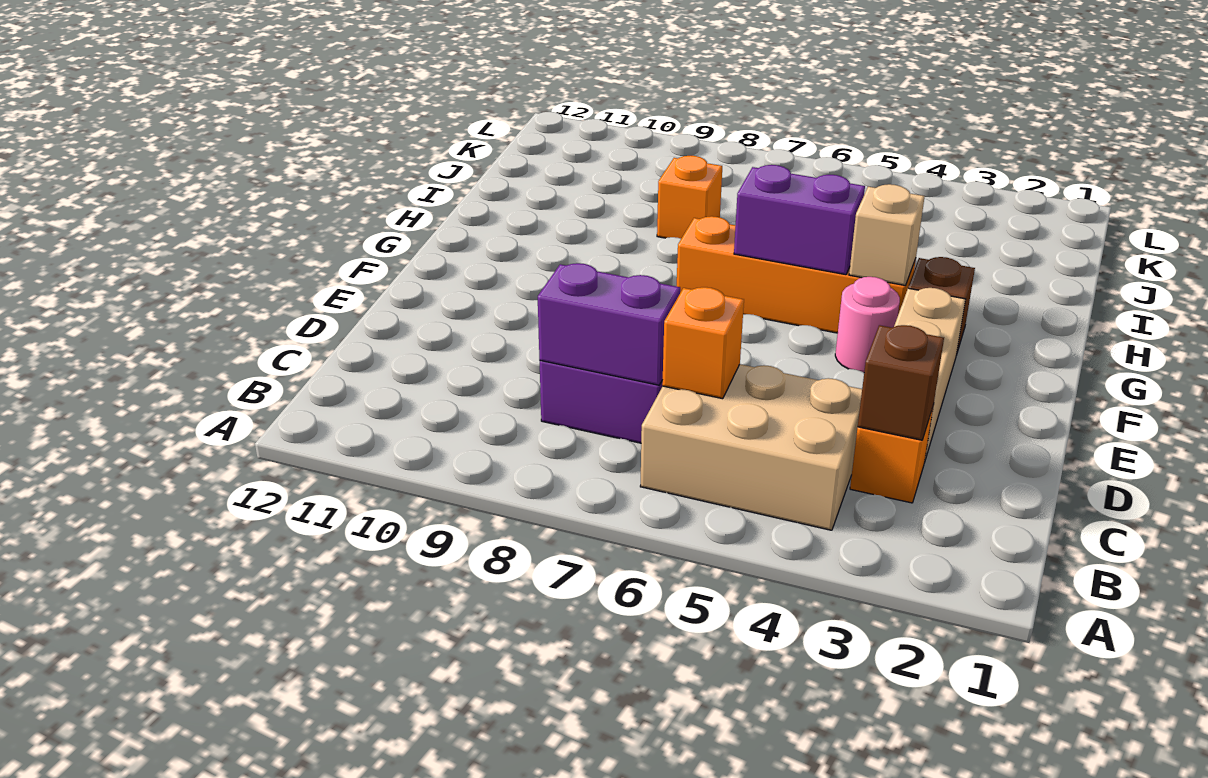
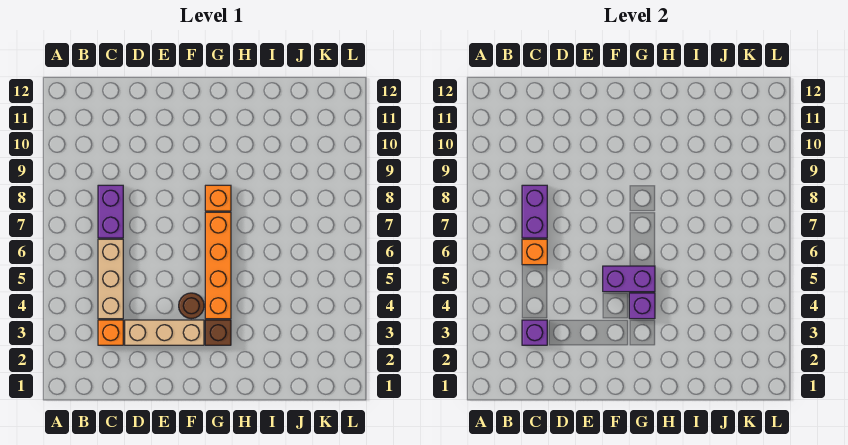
tan brick B4:C6 level 1 -> tan brick C4:C6 level 1
brown brick C3 level 2 -> purple brick C3 level 2
pink round brick F4 level 1 -> brown round brick F4 level 1
tan brick G4 level 2 -> purple brick G4 level 2
purple brick G5:G6 level 2 -> purple brick F5:G5 level 2
orange brick I8 level 1 -> orange brick G8 level 1

